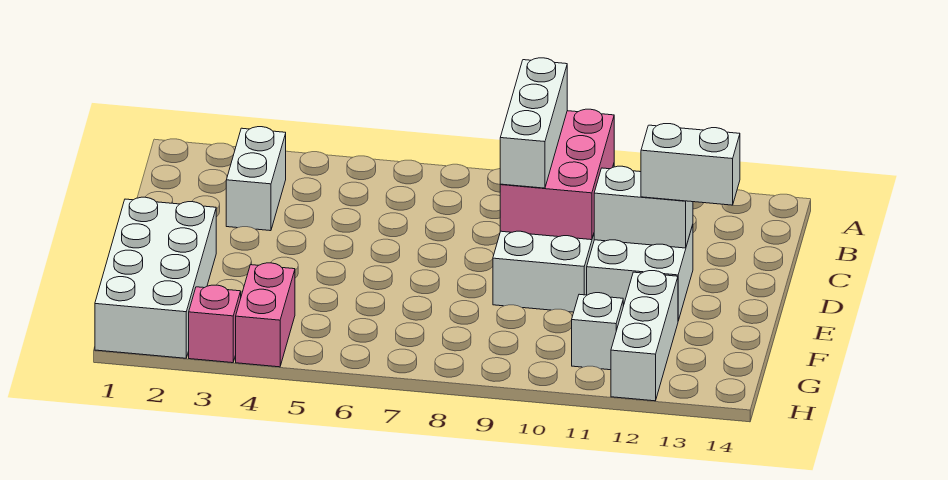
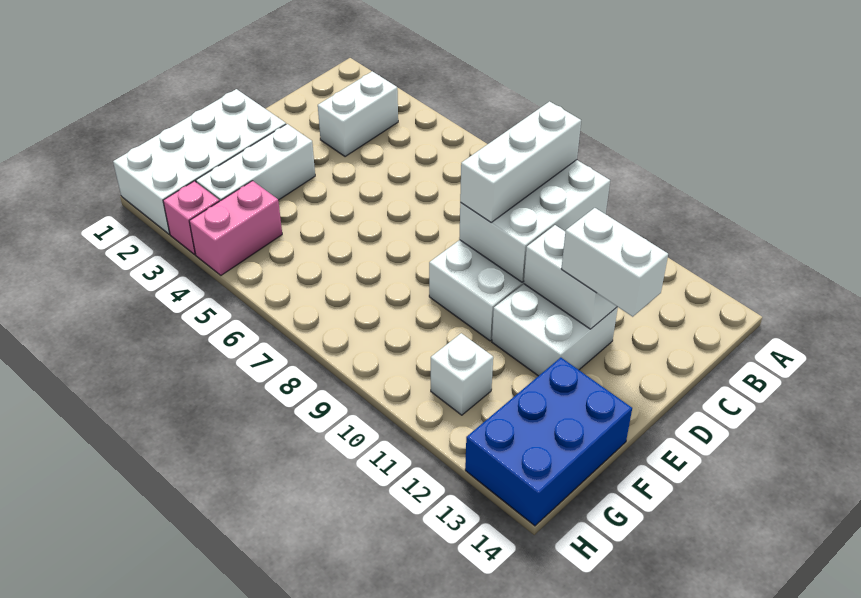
pink brick B9:D10 level 2 -> white brick B9:D10 level 2
white brick F12:H12 level 1 -> white brick E3:G3 level 1
none -> blue brick F13:H14 level 1

